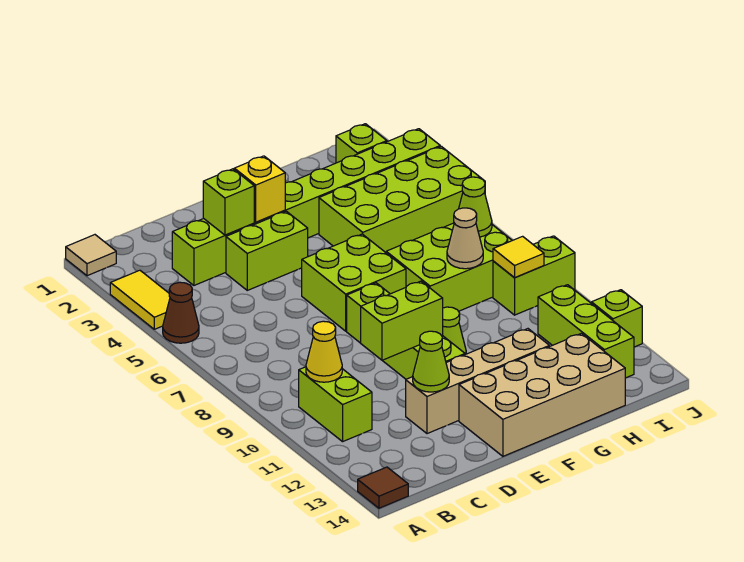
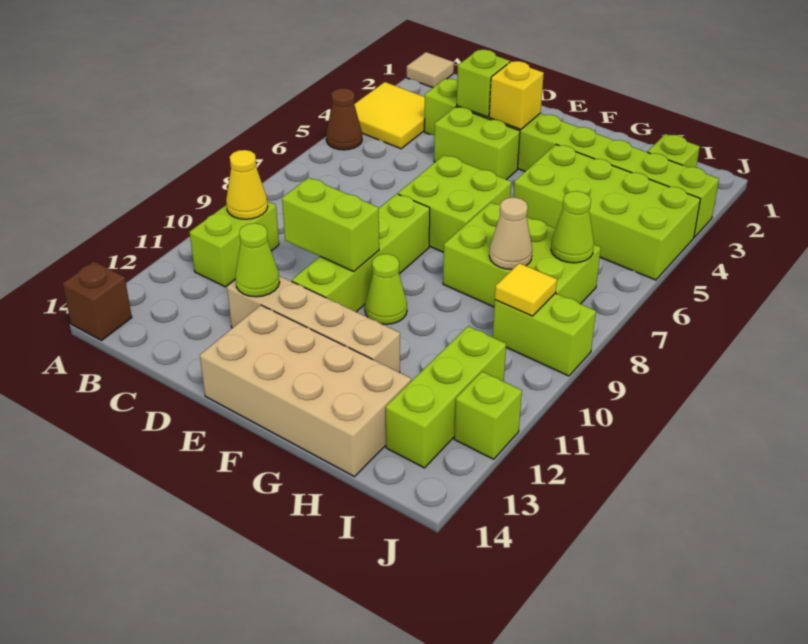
yellow tile A3:A4 level 1 -> yellow tile A3:B4 level 1
brown tile A14 level 1 -> brown brick A14 level 1

